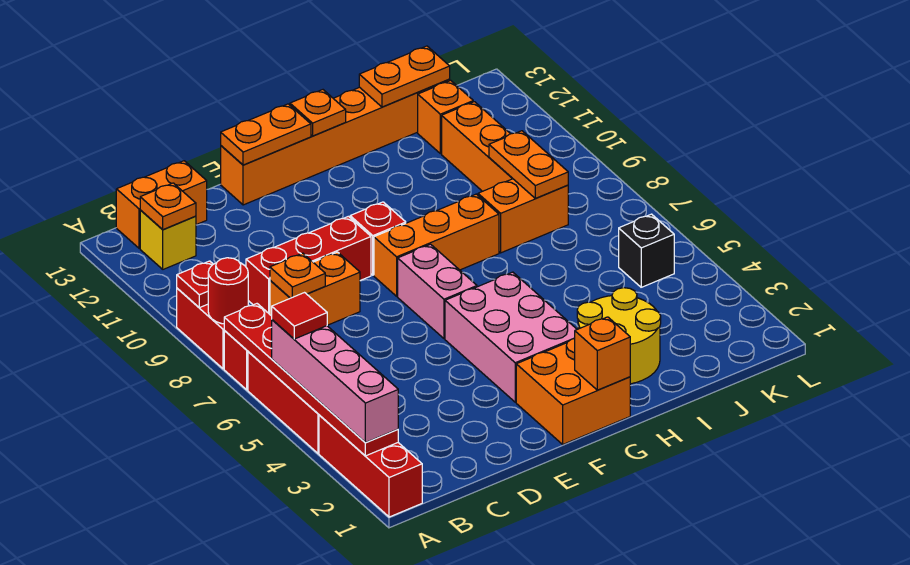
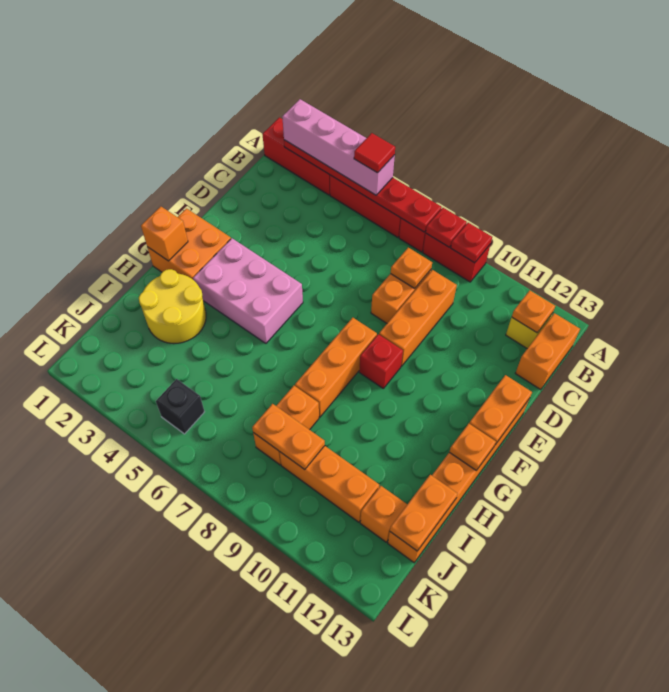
red round brick A8 level 2 -> red plate A8 level 2
red brick C9:E9 level 1 -> orange brick C9:E9 level 1
pink brick F6:F7 level 1 -> none

